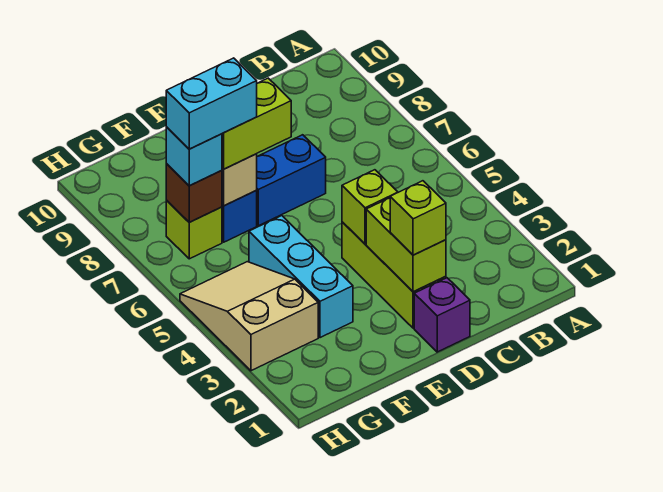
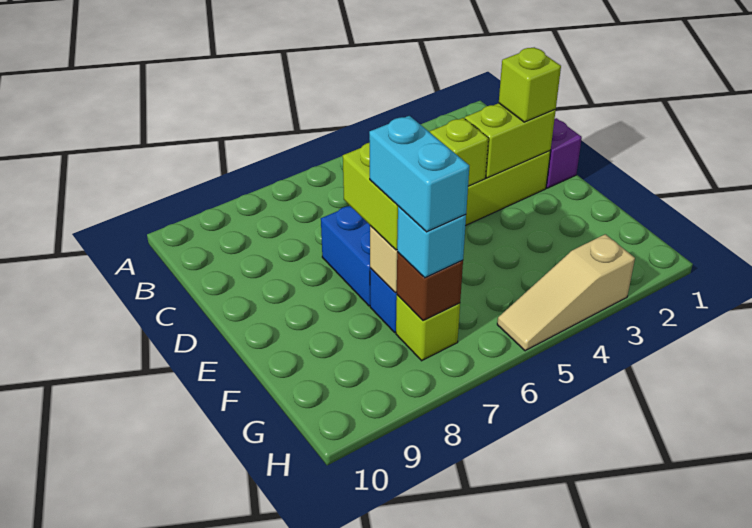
cyan brick F3:F5 level 1 -> none
tan slope G3:H5 level 1 top 3 -> tan slope H3:H5 level 1 top 3

